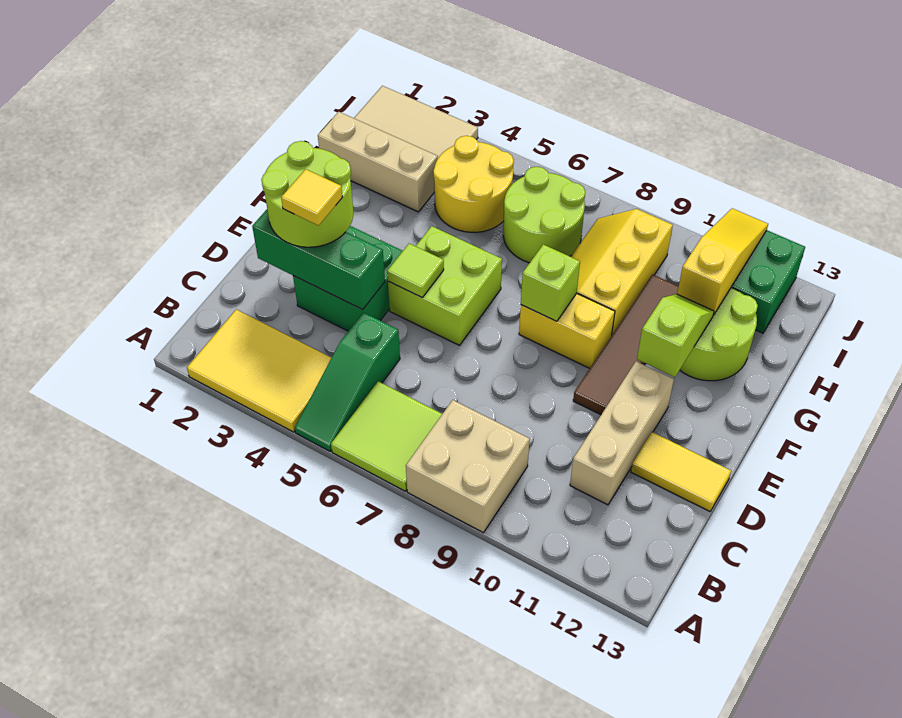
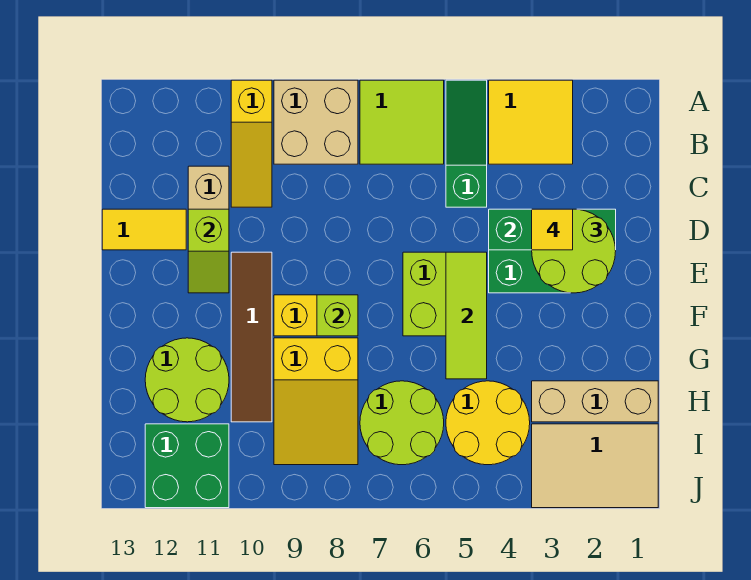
yellow tile A2:B4 level 1 -> yellow tile A3:B4 level 1
lime tile E5 level 2 -> lime tile E5:G5 level 2
lime slope F11:G11 level 2 top F -> lime slope D11:E11 level 2 top D
yellow slope G8:I9 level 1 top 9 -> yellow slope G8:I9 level 1 top G
yellow slope H11:J11 level 2 top H -> yellow slope A10:C10 level 1 top A

